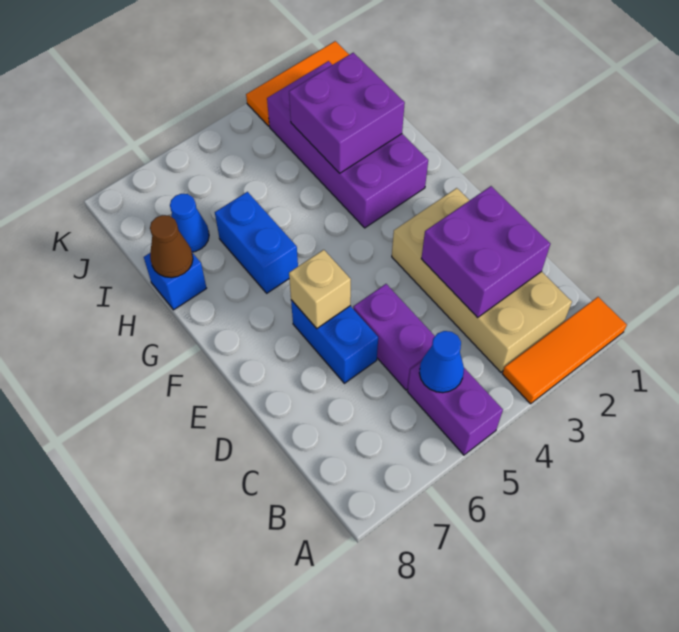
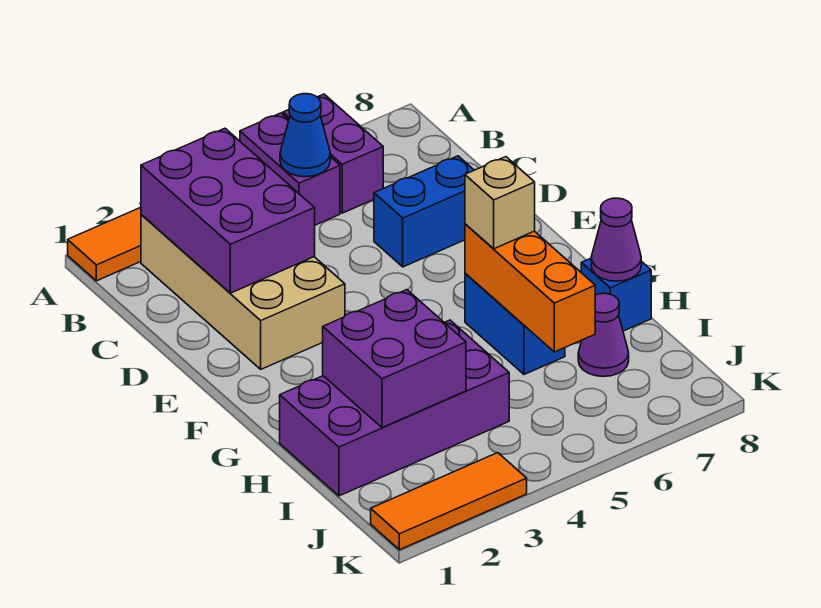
purple brick C2:D3 level 2 -> purple brick B2:D3 level 2
purple brick C5:D5 level 1 -> purple brick A6:B6 level 1
blue brick D6:E6 level 1 -> blue brick D6:D7 level 1
tan brick E6 level 2 -> tan brick G6 level 3
purple brick G2:J3 level 1 -> purple brick H1:I4 level 1
none -> orange brick G6:I6 level 2
brown cone H8 level 2 -> purple cone H8 level 2
blue cone I7 level 1 -> purple cone I7 level 1

